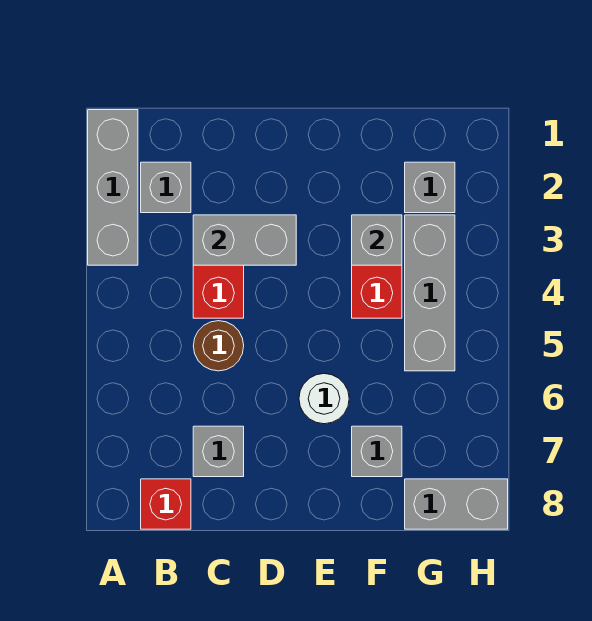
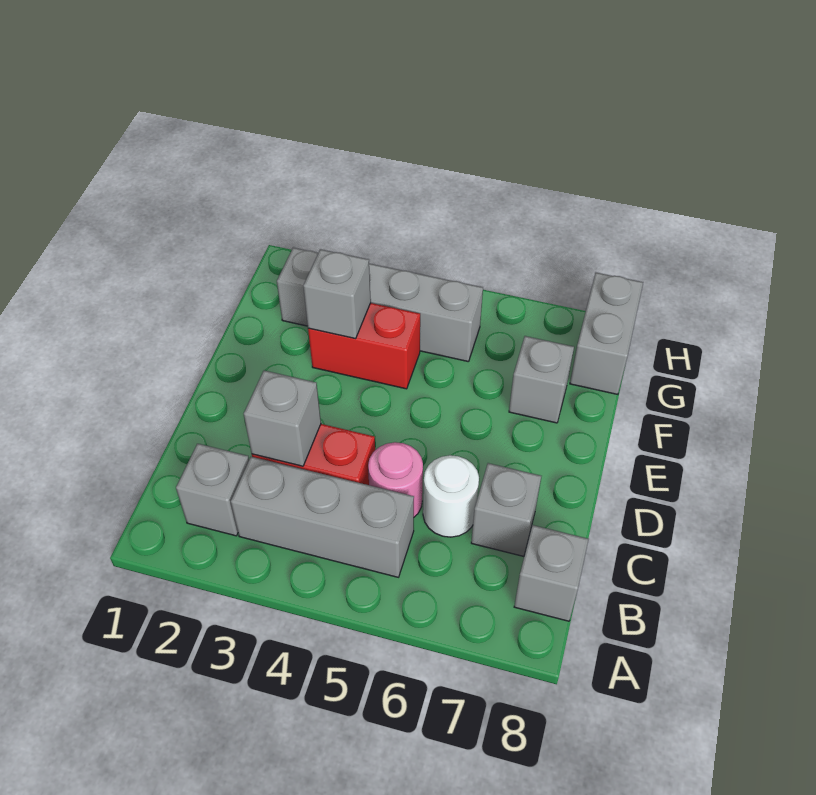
grey brick A1:A3 level 1 -> grey brick B3:B5 level 1
red brick B8 level 1 -> grey brick B8 level 1
grey brick C3:D3 level 2 -> grey brick C3 level 2
brown round brick C5 level 1 -> pink round brick C5 level 1
white round brick E6 level 1 -> white round brick C6 level 1

